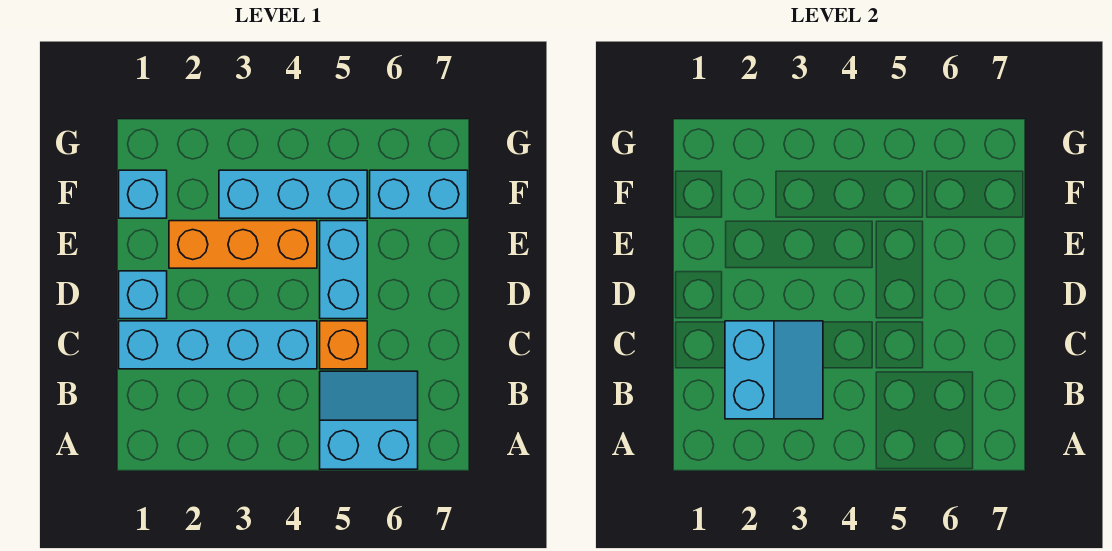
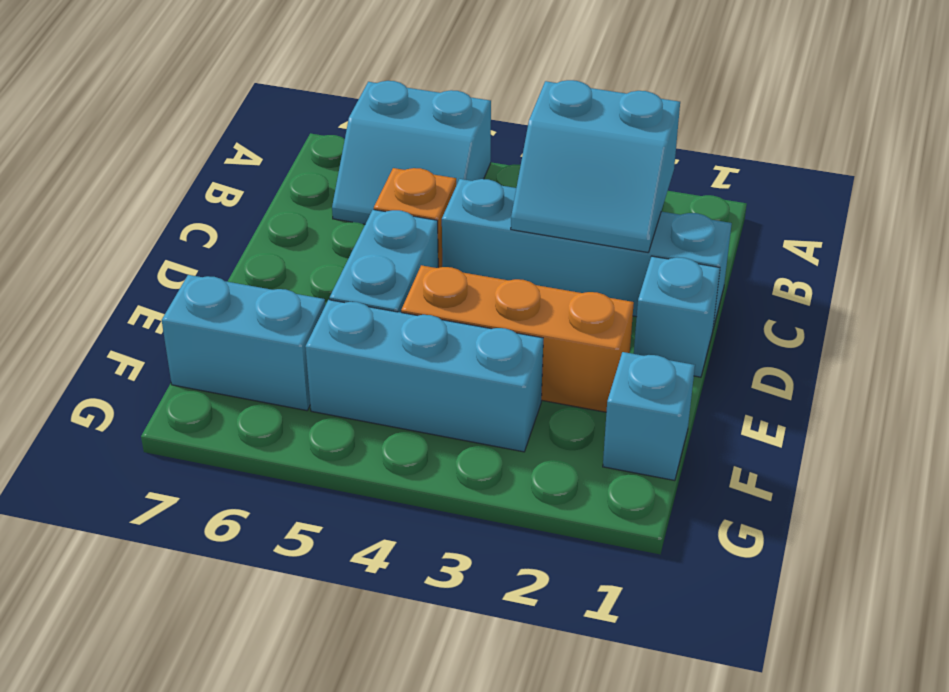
cyan slope B2:C3 level 2 top 2 -> cyan slope B2:C3 level 2 top B

